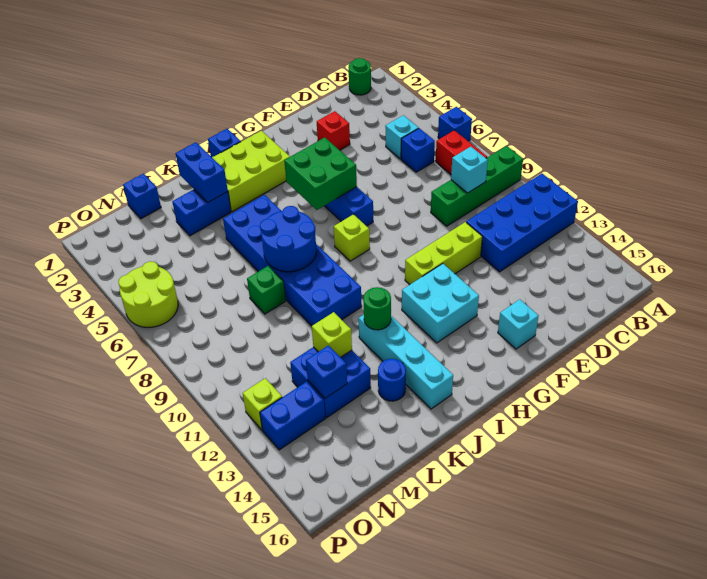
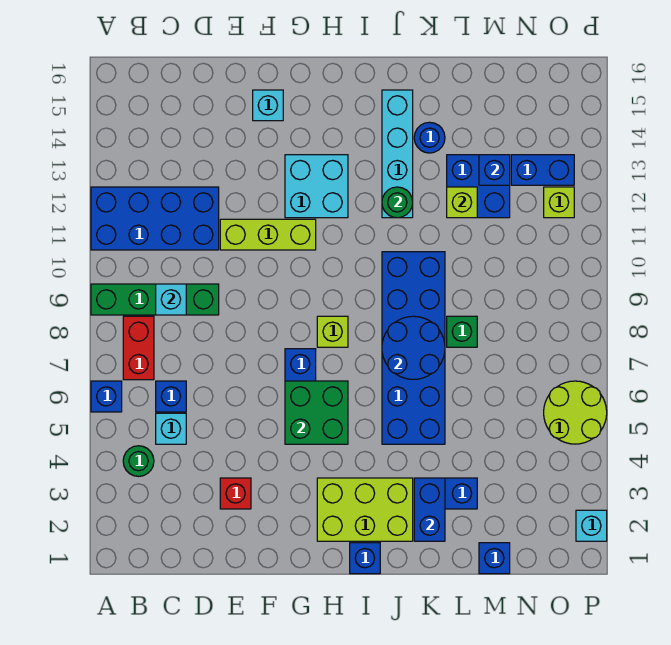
green round brick B1 level 1 -> green round brick B4 level 1
none -> cyan brick P2 level 1

